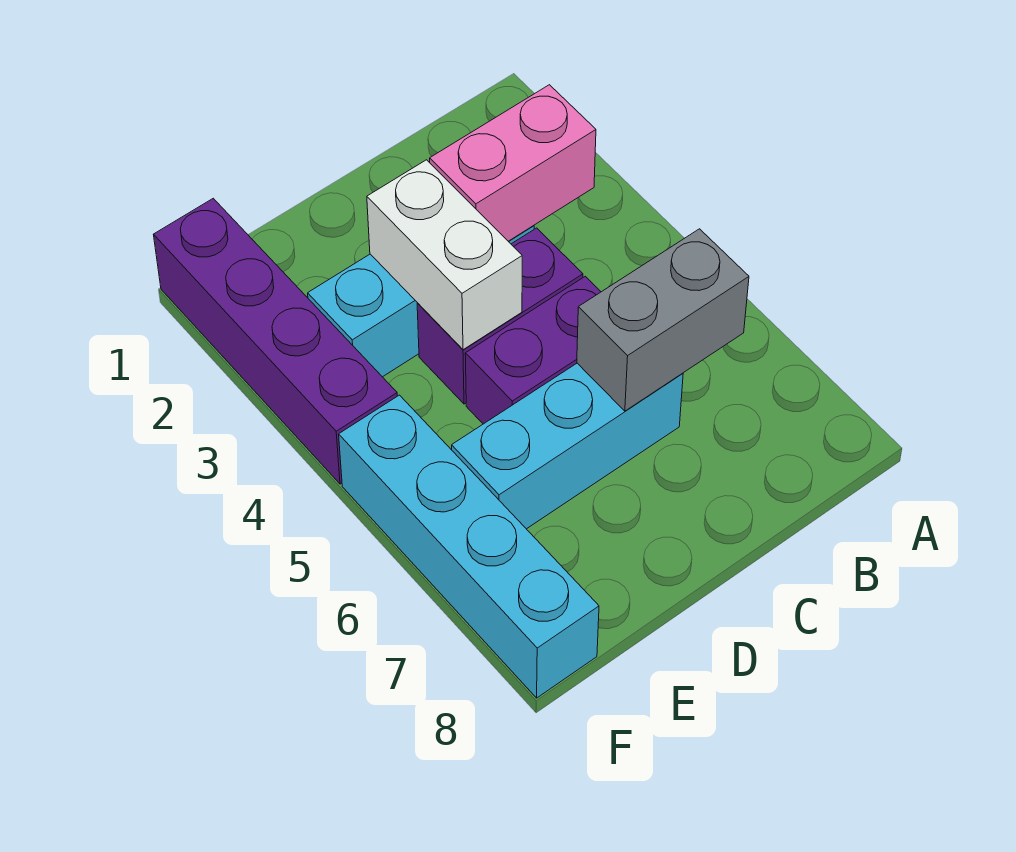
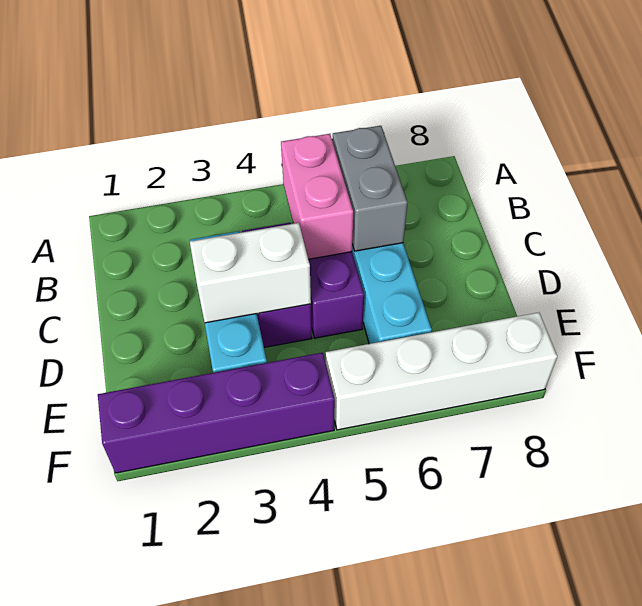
pink brick B3:C3 level 2 -> pink brick B5:C5 level 2
cyan brick F5:F8 level 1 -> white brick F5:F8 level 1

